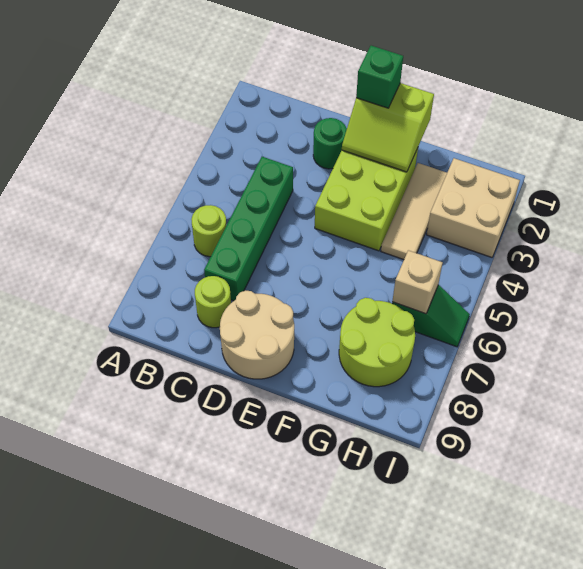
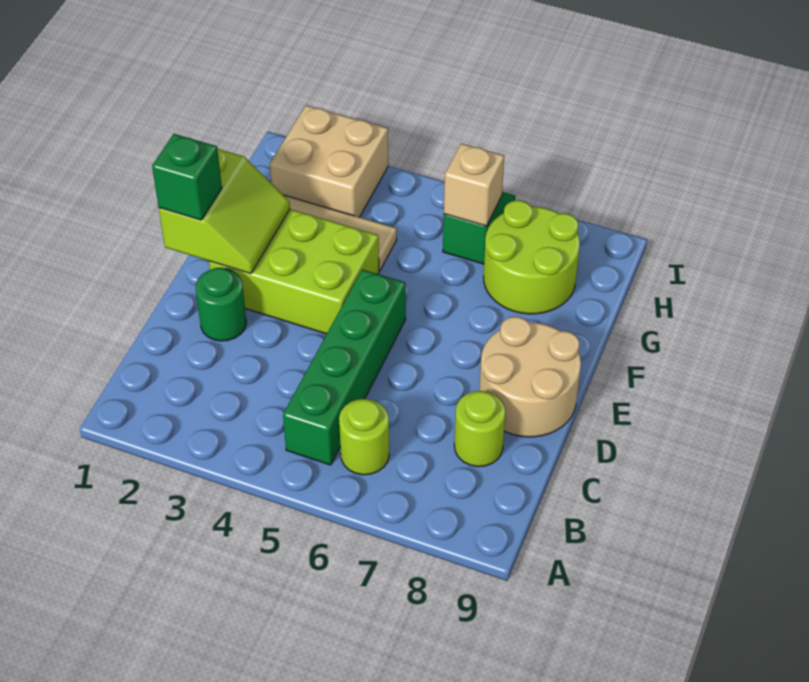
green brick C4:C7 level 1 -> green brick B5:E5 level 1

